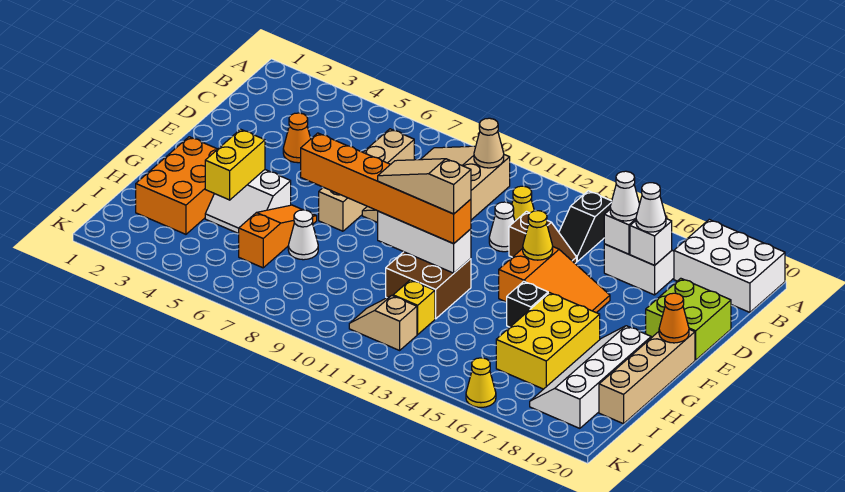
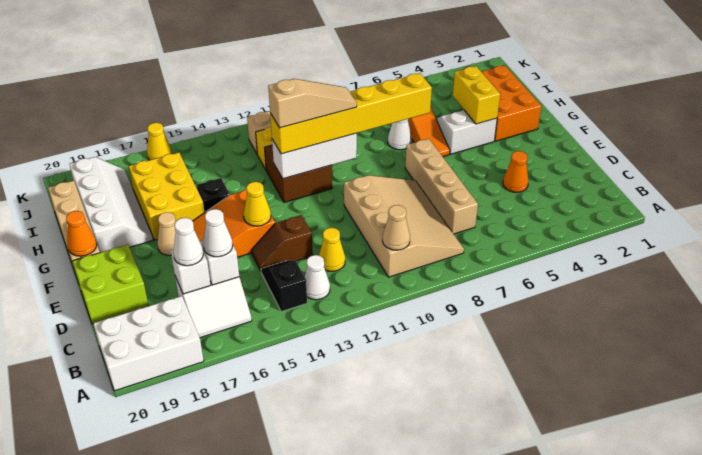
white cone D12 level 1 -> white cone B13 level 1
none -> tan cone F17 level 1
orange brick G7:G12 level 3 -> yellow brick G7:G12 level 3

